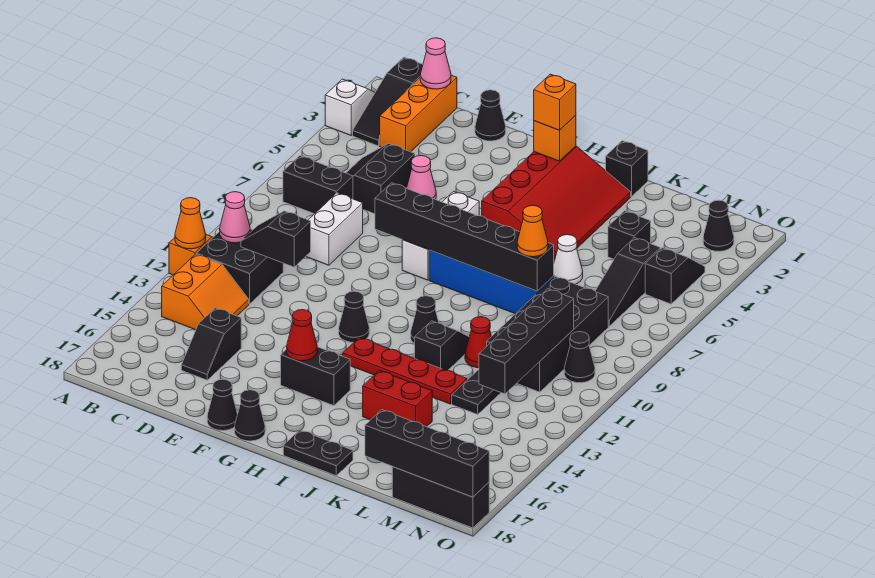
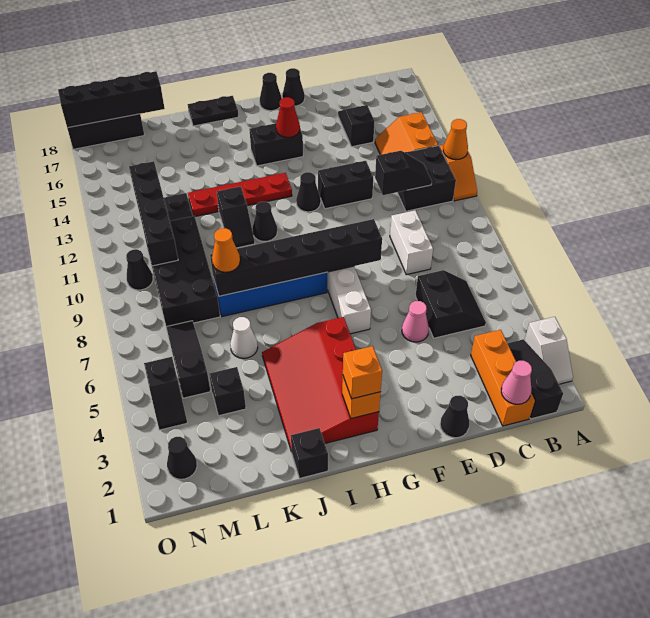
black brick B7:C7 level 1 -> black brick E12:F12 level 1
pink cone B11 level 2 -> none
red brick J15:K15 level 1 -> none
red cone K11 level 1 -> none

